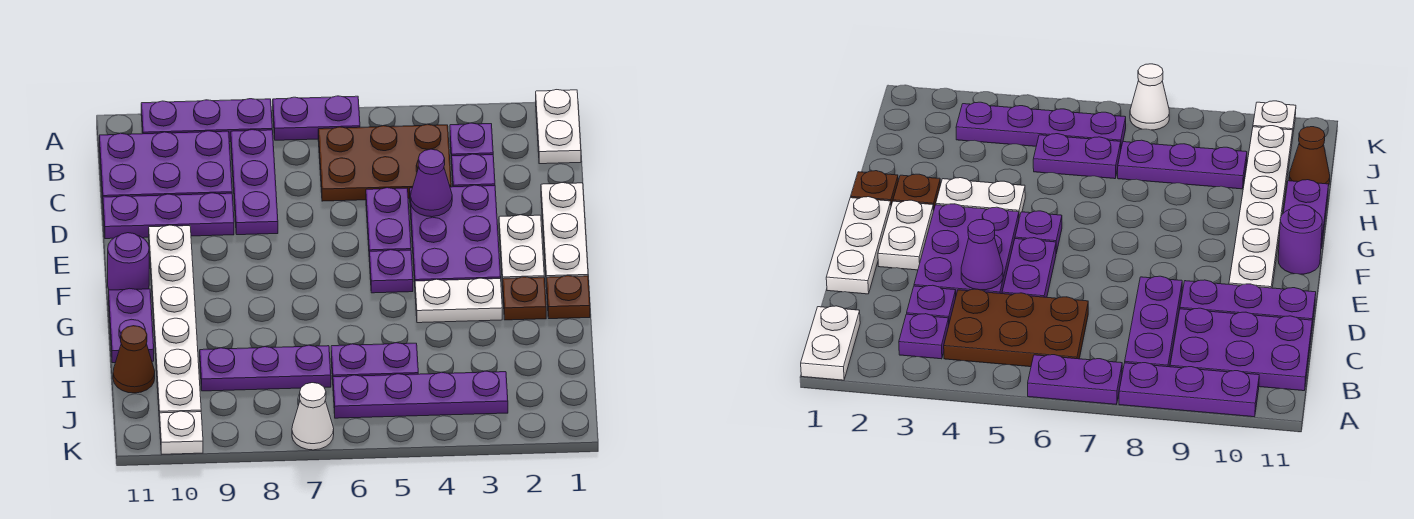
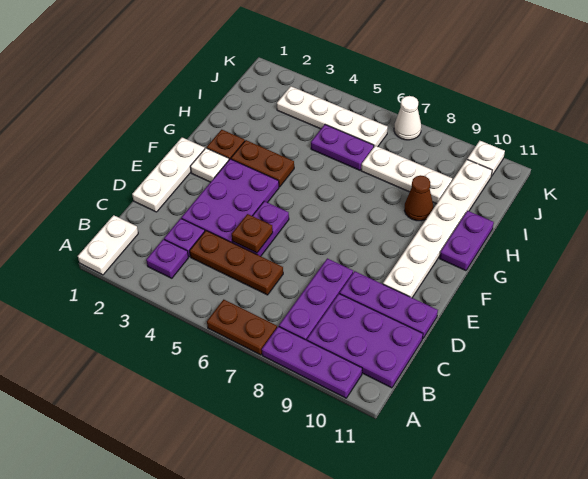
purple plate A6:A7 level 1 -> brown plate A6:A7 level 1
brown plate B4:C6 level 1 -> brown plate C4:C6 level 1
purple cone D4 level 2 -> none
white plate E2:F2 level 1 -> white plate F2 level 1
purple plate F5 level 1 -> none
purple round brick F11 level 1 -> none
brown plate G1 level 1 -> brown plate D5 level 2
white plate G3:G4 level 1 -> brown plate G3:G4 level 1
purple plate I7:I9 level 1 -> white plate I7:I9 level 1
brown cone I11 level 1 -> brown cone H9 level 1
purple plate J3:J6 level 1 -> white plate J3:J6 level 1

